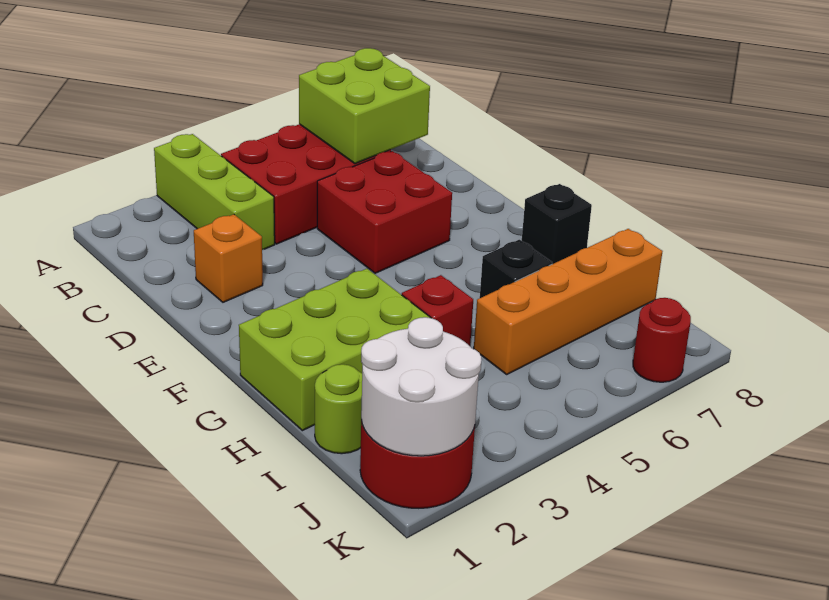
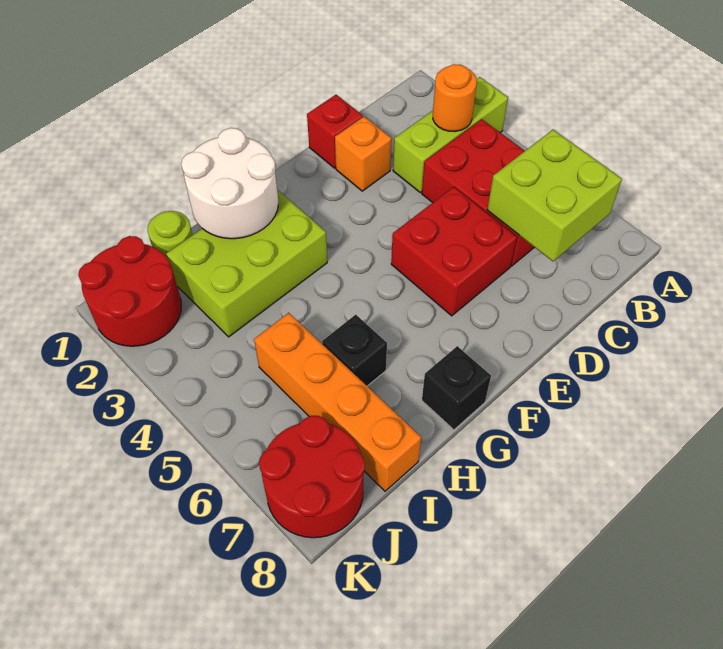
none -> orange round brick B3 level 2
lime brick G1:H3 level 1 -> lime brick G2:I3 level 1
red brick H4 level 1 -> red brick D1 level 1
white round brick J1:K2 level 2 -> white round brick G1:H2 level 2
red round brick K7 level 1 -> red round brick J7:K8 level 1

